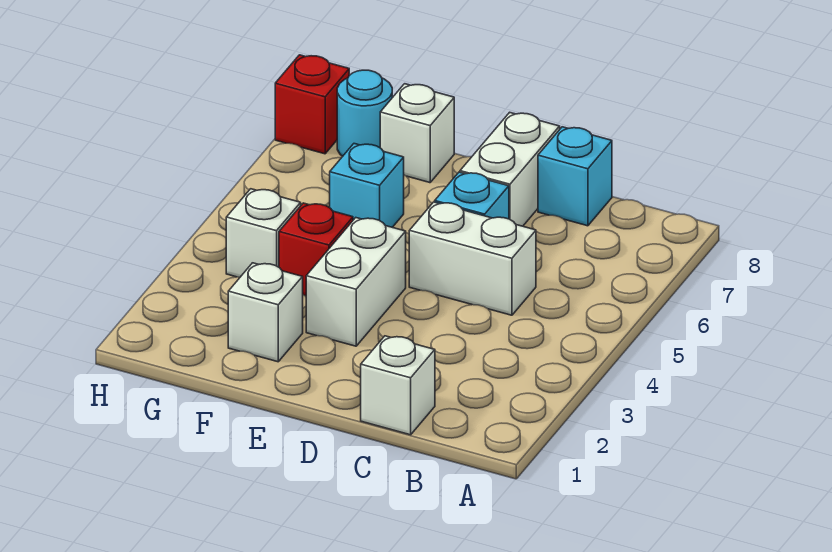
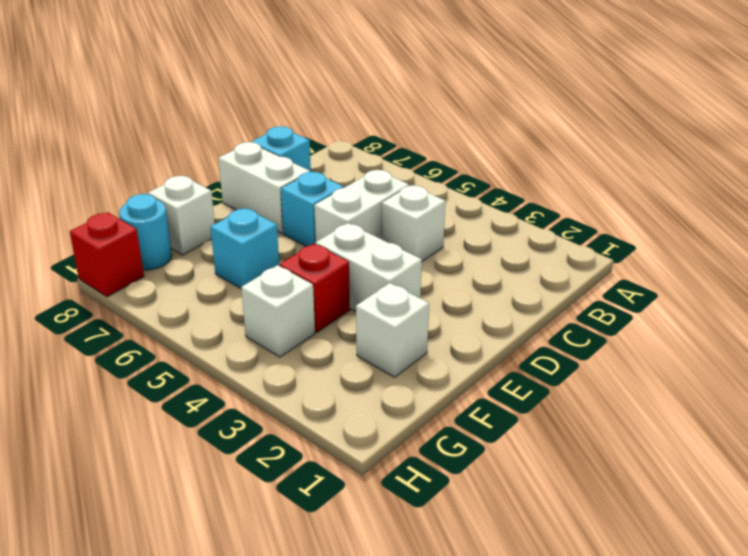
white brick C1 level 1 -> white brick C4 level 1

